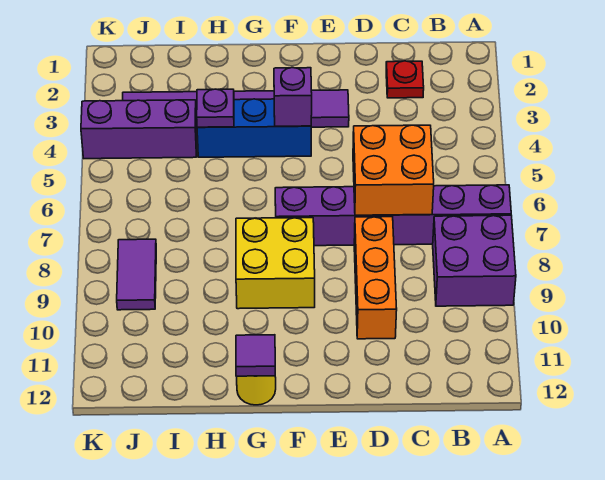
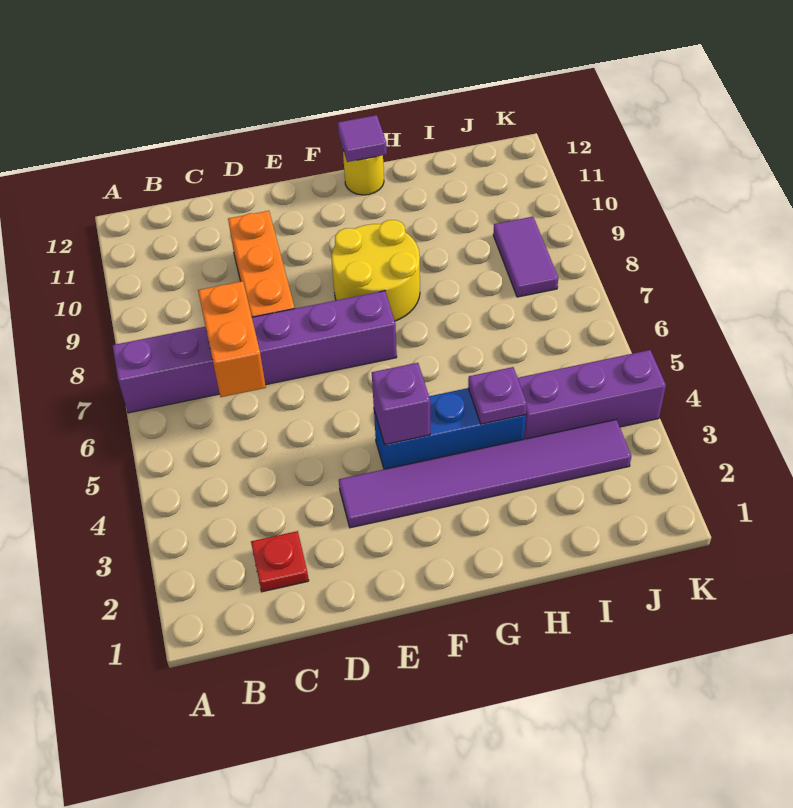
purple brick A8:B9 level 1 -> none
orange brick C6:D7 level 2 -> orange brick C6:C7 level 2
yellow brick F8:G9 level 1 -> yellow round brick F8:G9 level 1

